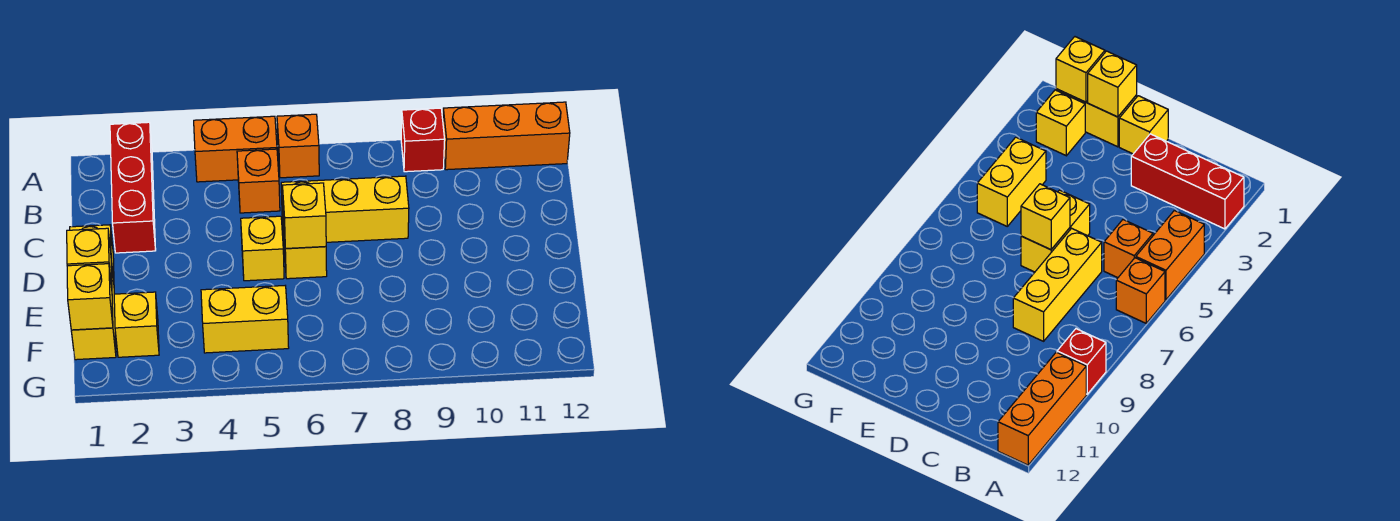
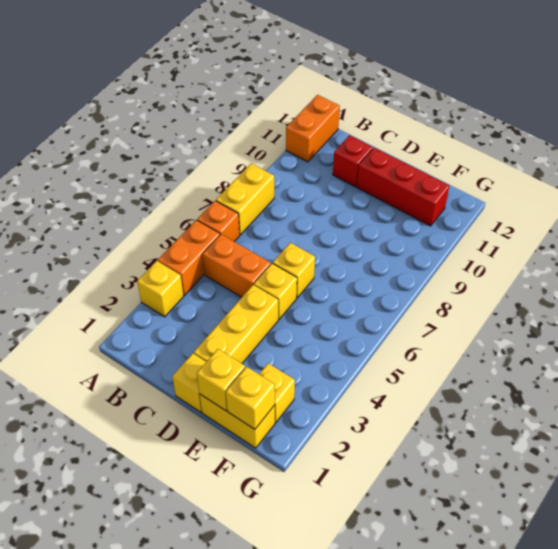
red brick A2:C2 level 1 -> red brick D11:F11 level 1
red brick A9 level 1 -> red brick C11 level 1
orange brick A10:A12 level 1 -> orange brick A11:A12 level 1
orange brick B5 level 1 -> orange brick B5:C5 level 1
yellow brick C6:C8 level 1 -> yellow brick D2:D4 level 1
yellow brick D6 level 2 -> yellow brick A3 level 1
yellow brick F4:F5 level 1 -> yellow brick A7:A8 level 1

